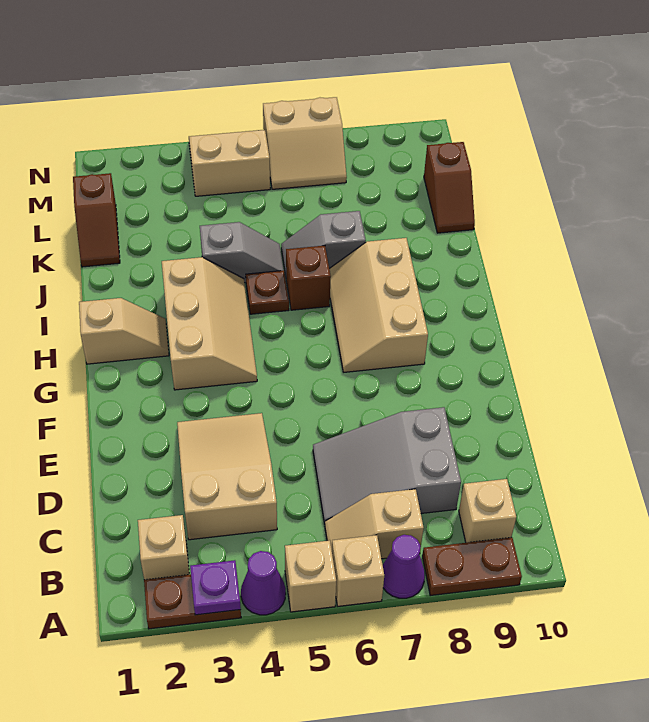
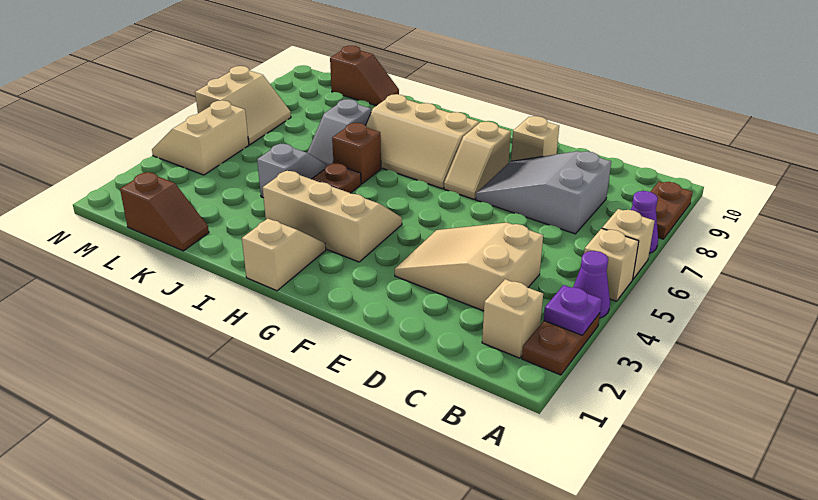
tan slope B6:B7 level 1 top 7 -> tan slope F7:F8 level 1 top 8
tan brick B9 level 1 -> tan brick E9 level 1
grey slope C6:D8 level 1 top 8 -> grey slope C7:E8 level 1 top C

